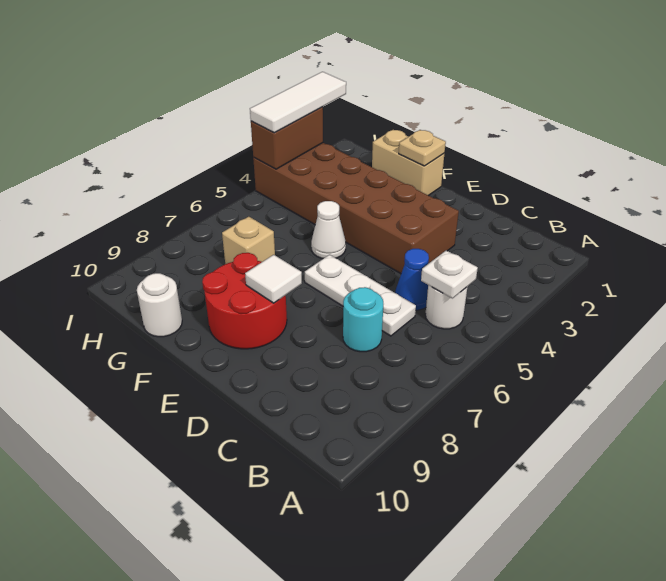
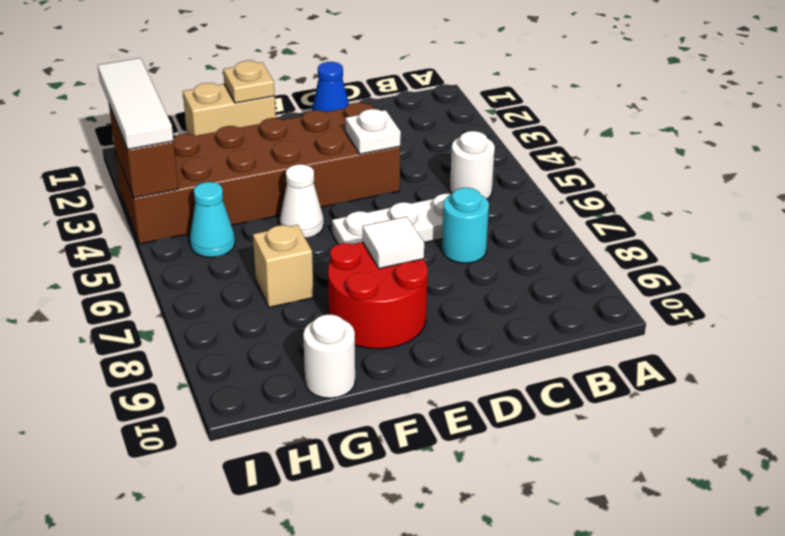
white plate B5 level 2 -> white plate D4 level 2
blue cone C5 level 1 -> blue cone D1 level 1
none -> cyan cone H5 level 1

